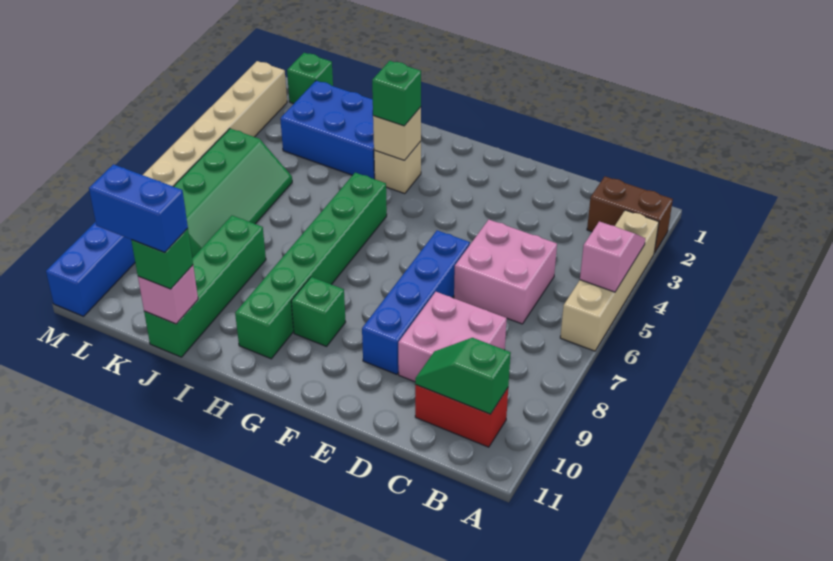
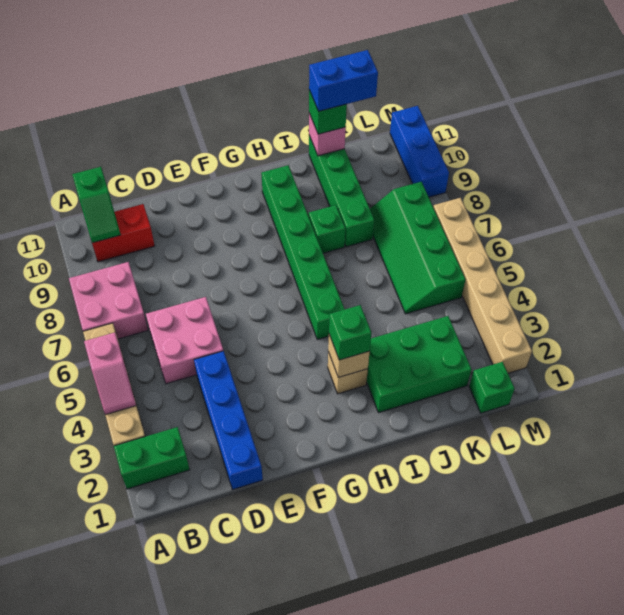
brown brick A2:B2 level 1 -> green brick A2:B2 level 1
green slope B10:C10 level 2 top B -> green slope B10:B11 level 2 top 11
pink brick C8:D9 level 1 -> pink brick A7:B8 level 1
blue brick E6:E9 level 1 -> blue brick D1:D4 level 1
green brick G9 level 1 -> green brick I8 level 1
blue brick I2:K3 level 1 -> green brick I2:K3 level 1

